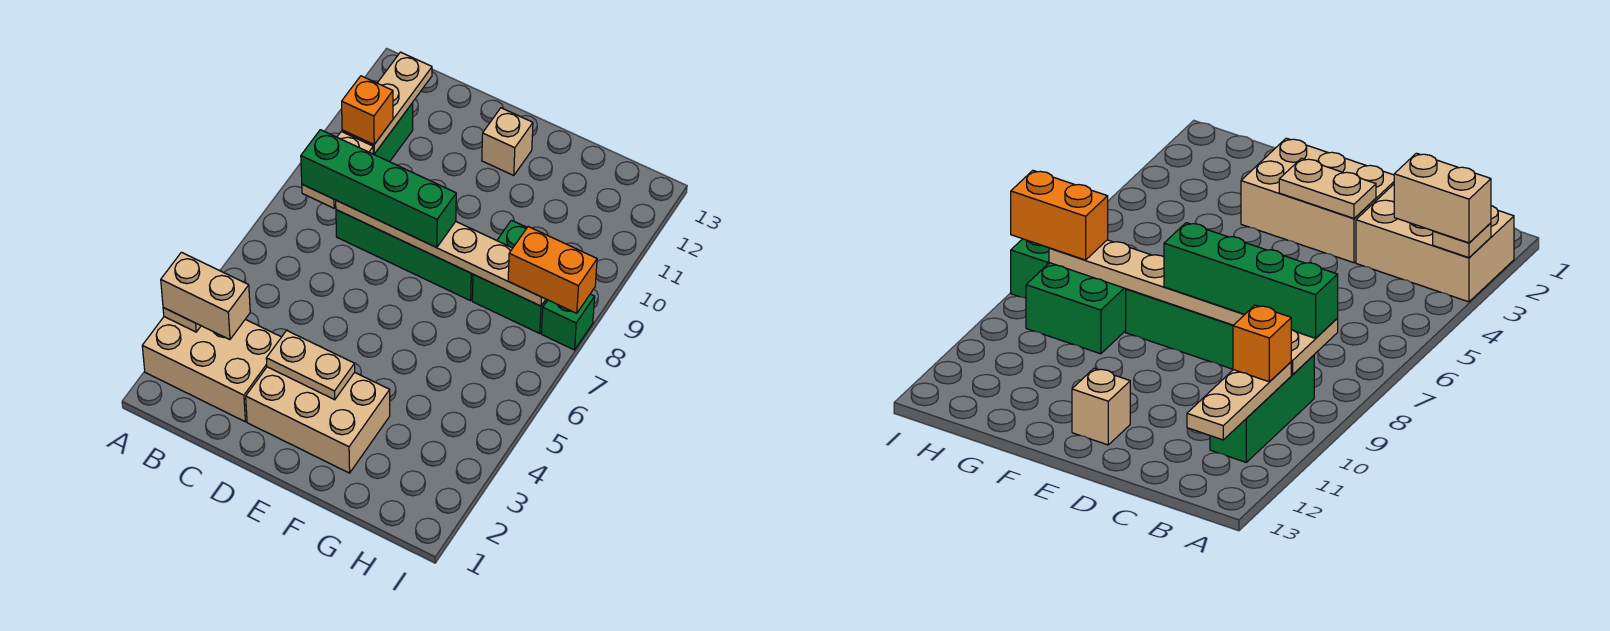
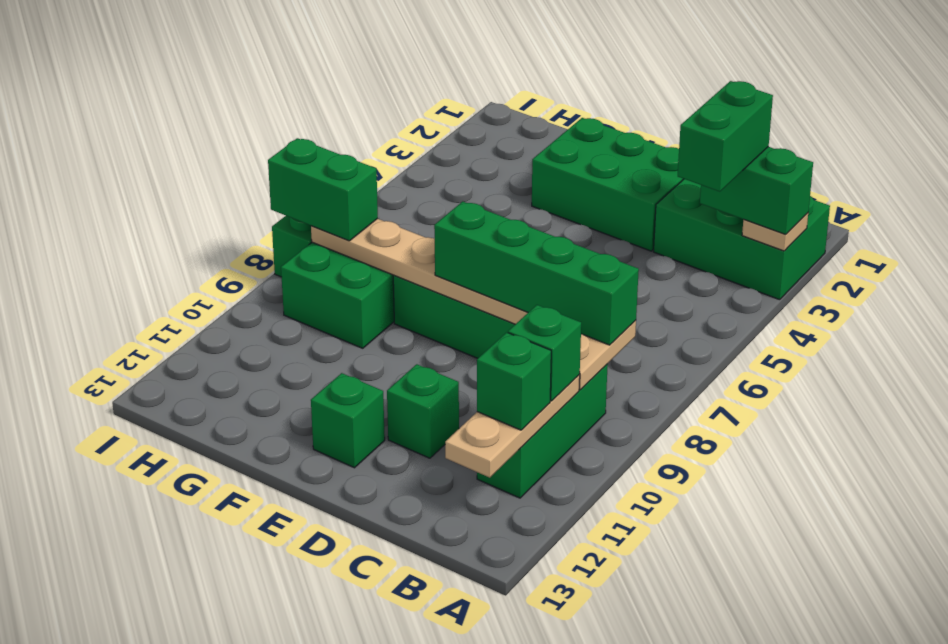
tan brick A2:C3 level 1 -> green brick A2:C3 level 1
tan brick A3:B3 level 3 -> green brick A3:B3 level 3
none -> green brick B3:B4 level 4
orange brick B10 level 3 -> green brick B10 level 3
none -> green brick B11 level 3
tan brick D2:F3 level 1 -> green brick D2:F3 level 1
tan plate D3:E3 level 2 -> none
none -> green brick D11 level 1
tan brick E12 level 1 -> green brick E12 level 1
orange brick H8:I8 level 3 -> green brick H8:I8 level 3

